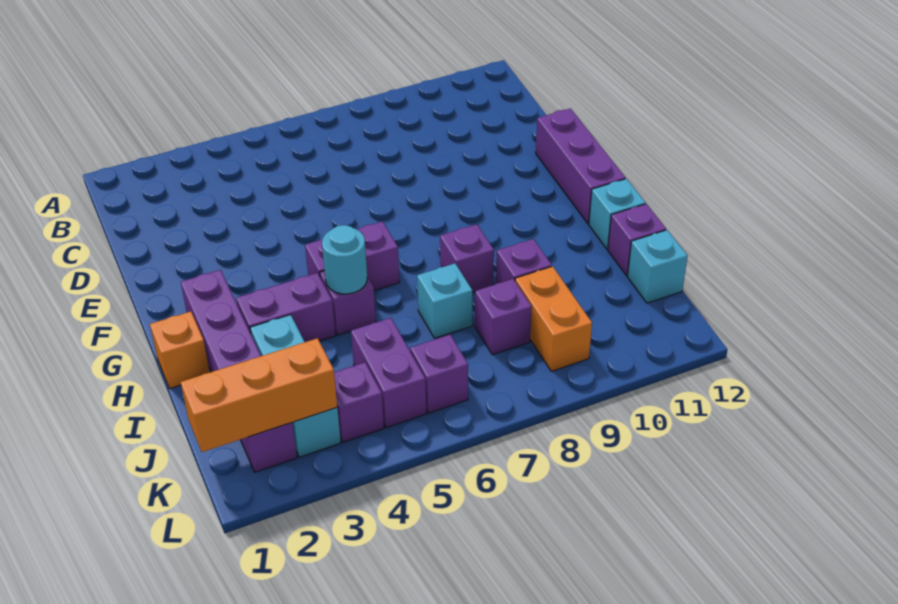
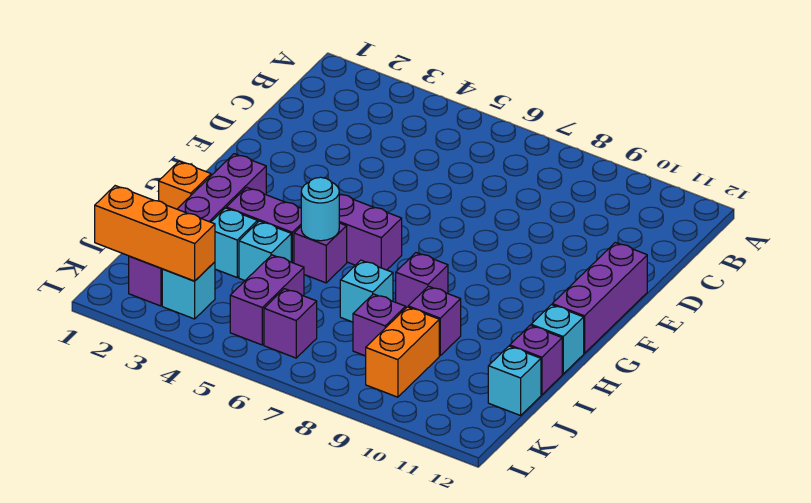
none -> cyan brick I4 level 1
purple brick K4 level 1 -> none

